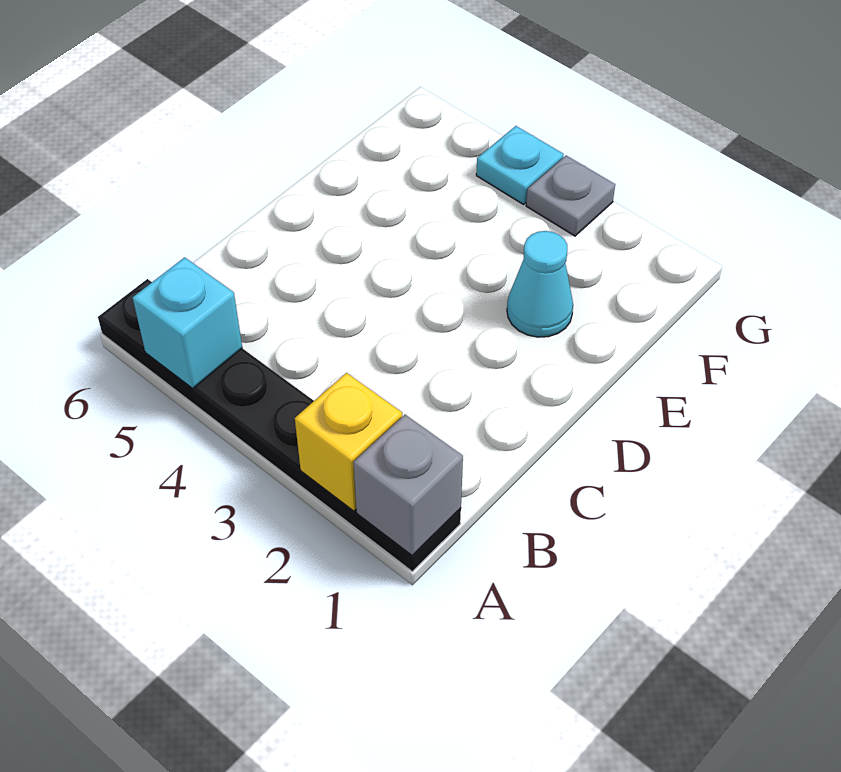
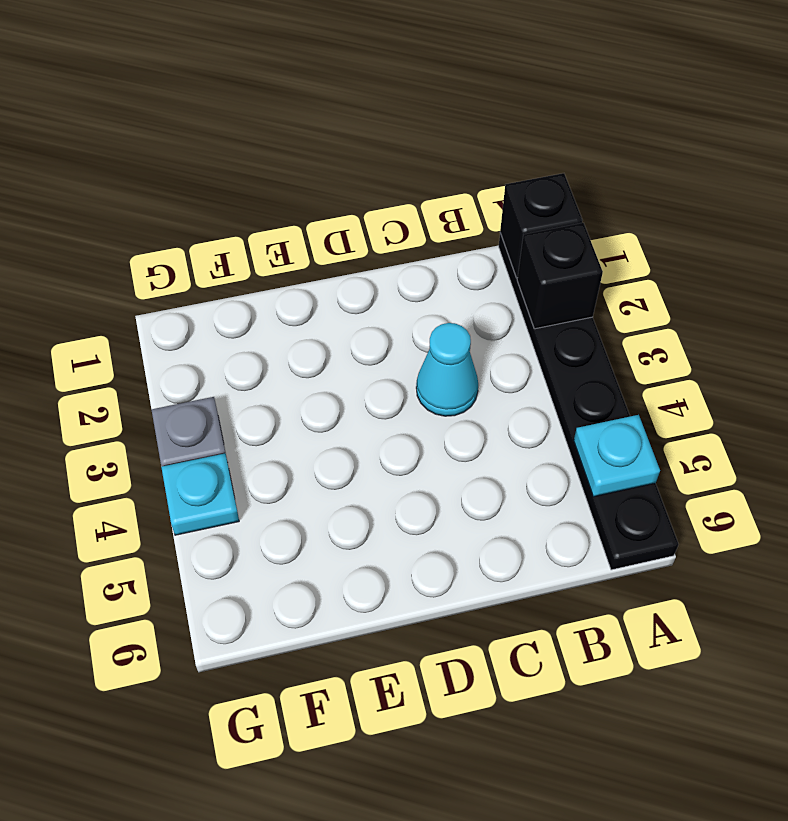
grey brick A1 level 2 -> black brick A1 level 2
yellow brick A2 level 2 -> black brick A2 level 2
cyan brick A5 level 2 -> cyan plate A5 level 2
cyan cone E2 level 1 -> cyan cone C3 level 1

